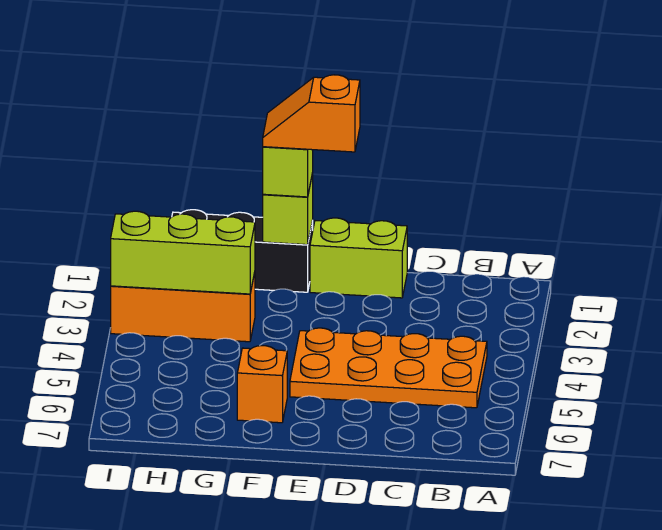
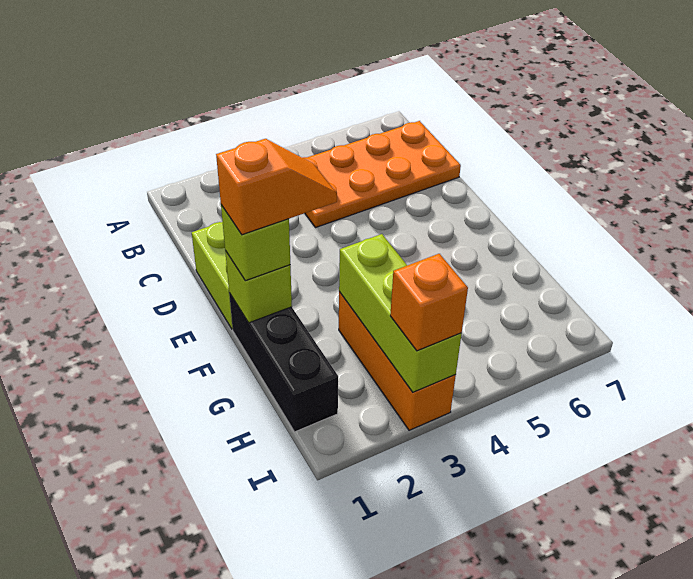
orange plate B4:E5 level 1 -> orange plate B4:C7 level 1
orange slope E1:F1 level 4 top E -> orange slope F1:F2 level 4 top 1
orange brick F6 level 1 -> orange brick I3 level 3

